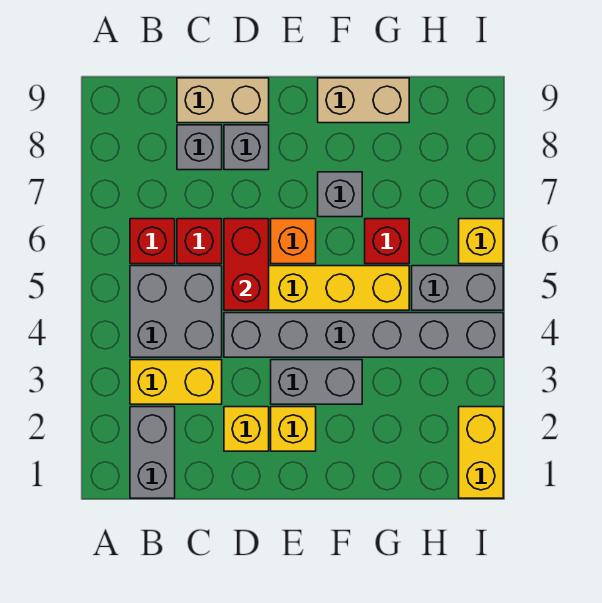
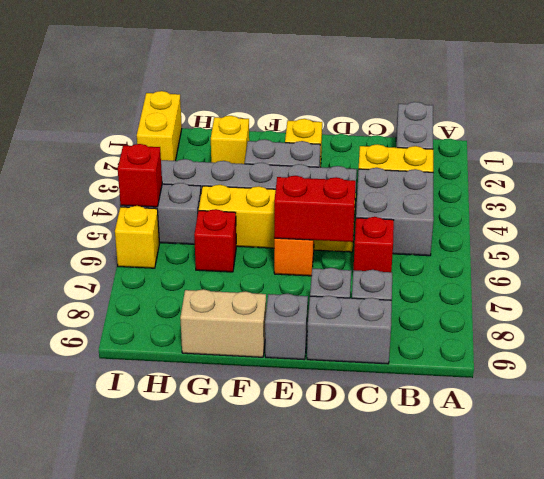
red brick B6 level 1 -> red brick I5 level 2
tan brick C9:D9 level 1 -> grey brick C9:D9 level 1
yellow brick D2 level 1 -> yellow brick G2 level 1
red brick D5:D6 level 2 -> red brick D6:E6 level 2
grey brick F7 level 1 -> grey brick E9 level 1

